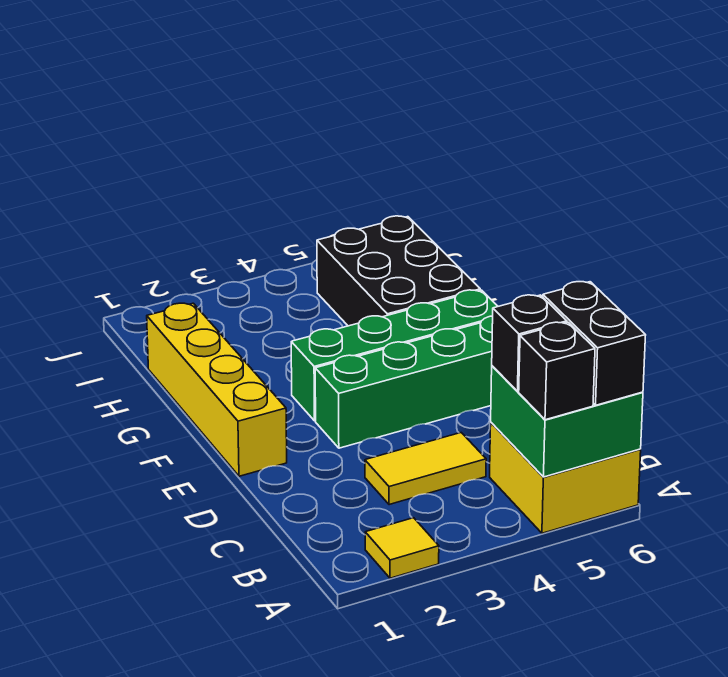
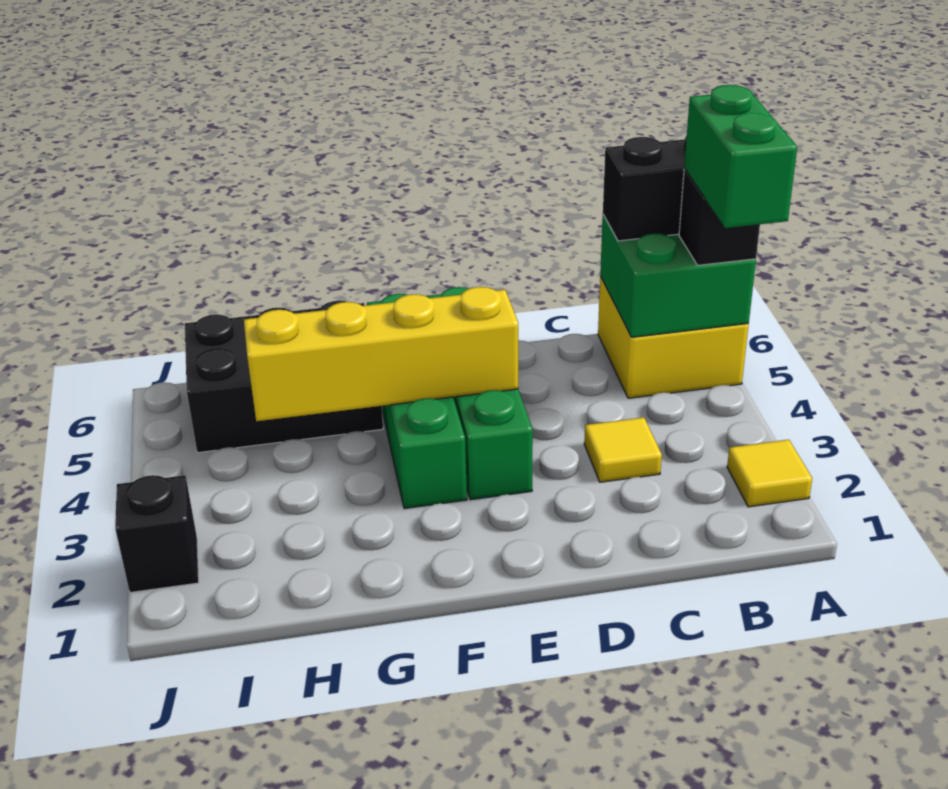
none -> green brick A4:A5 level 4
black brick B5 level 3 -> black brick J2 level 1
yellow tile C3:C4 level 1 -> yellow tile C3 level 1
yellow brick E1:H1 level 1 -> yellow brick E4:H4 level 2

